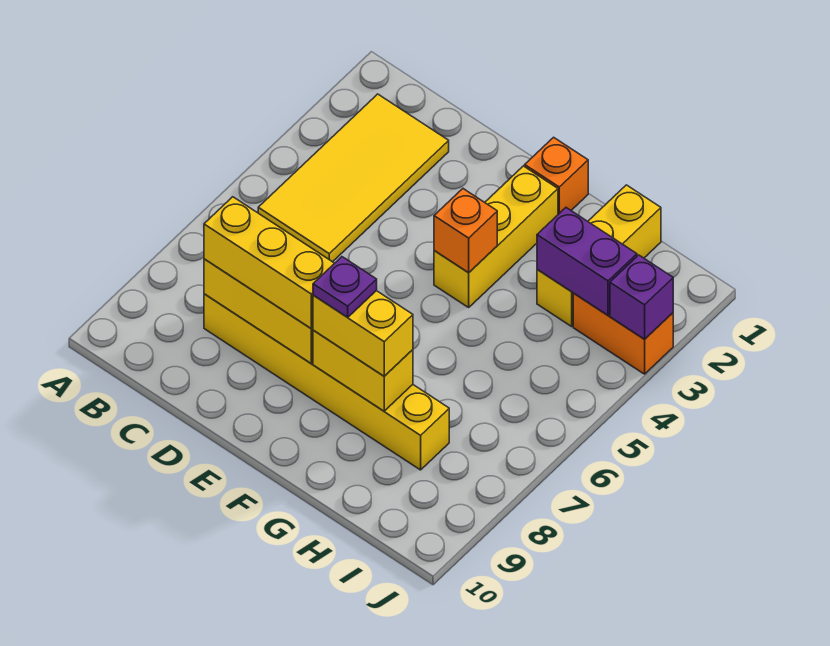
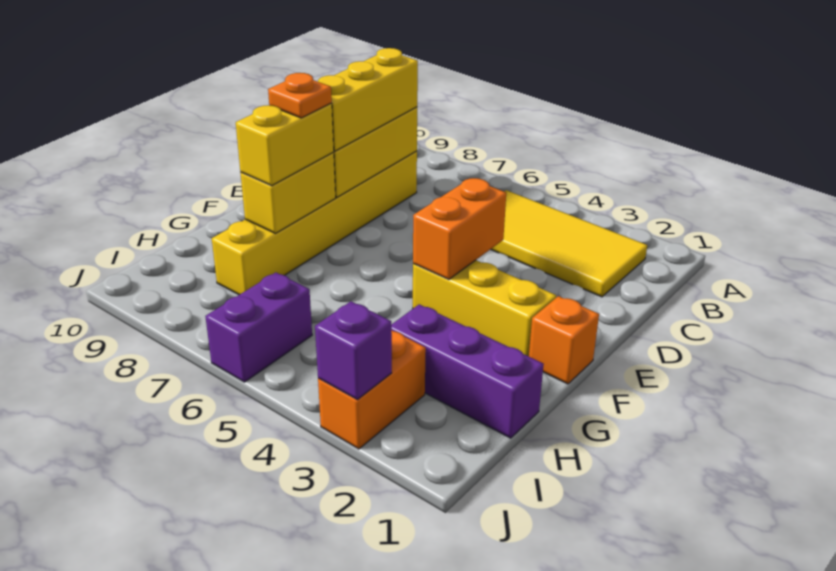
orange brick F4 level 2 -> orange brick E4:F4 level 2
purple plate F8 level 4 -> orange plate F8 level 4
yellow brick H1:H3 level 1 -> purple brick H1:H3 level 1
purple brick H3:I3 level 2 -> purple brick I6:J6 level 1

